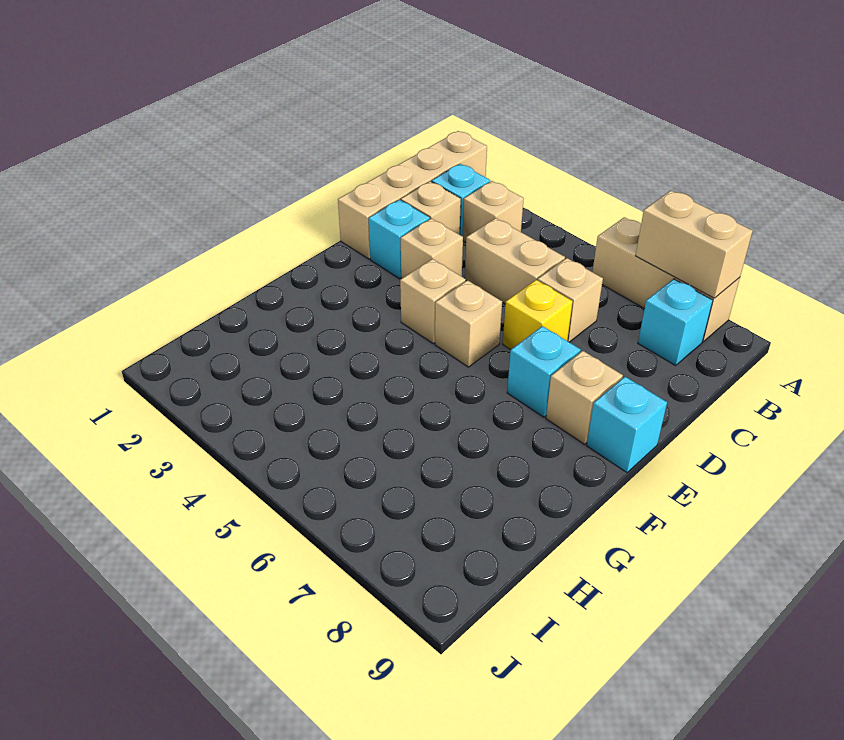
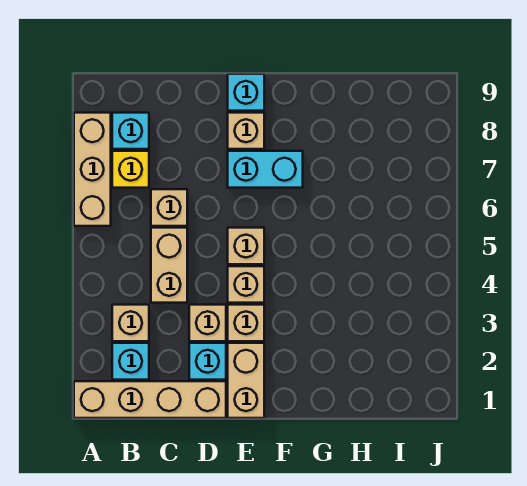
tan brick A7:A8 level 2 -> tan brick E1:E2 level 1
tan brick C2 level 1 -> tan brick E3 level 1
yellow brick D6 level 1 -> yellow brick B7 level 1
cyan brick E7 level 1 -> cyan brick E7:F7 level 1

